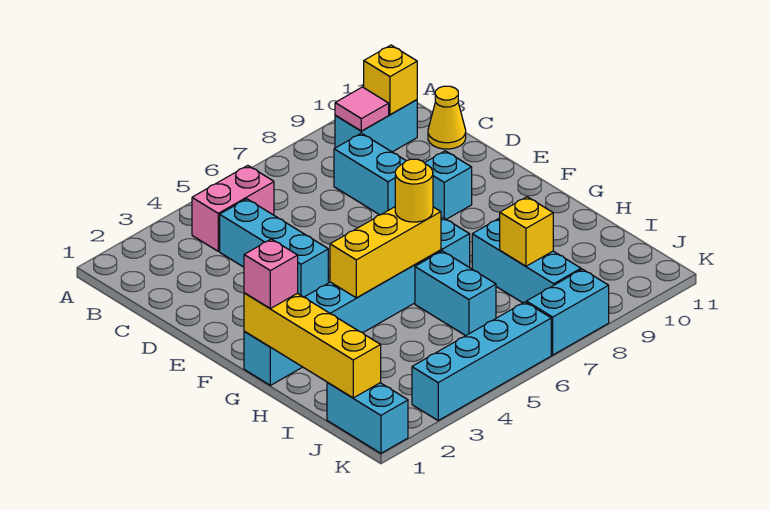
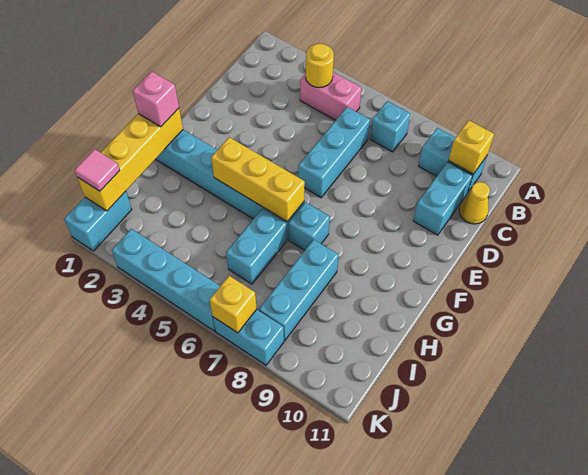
pink tile B9 level 2 -> pink tile J1 level 3
cyan brick C4:E4 level 1 -> cyan brick C6:E6 level 1
cyan brick C8:D8 level 1 -> cyan brick C10:D10 level 1
cyan brick E9 level 1 -> cyan brick B7 level 1
yellow round brick G6 level 3 -> yellow round brick B4 level 2
yellow brick I8 level 2 -> yellow brick K7 level 2

